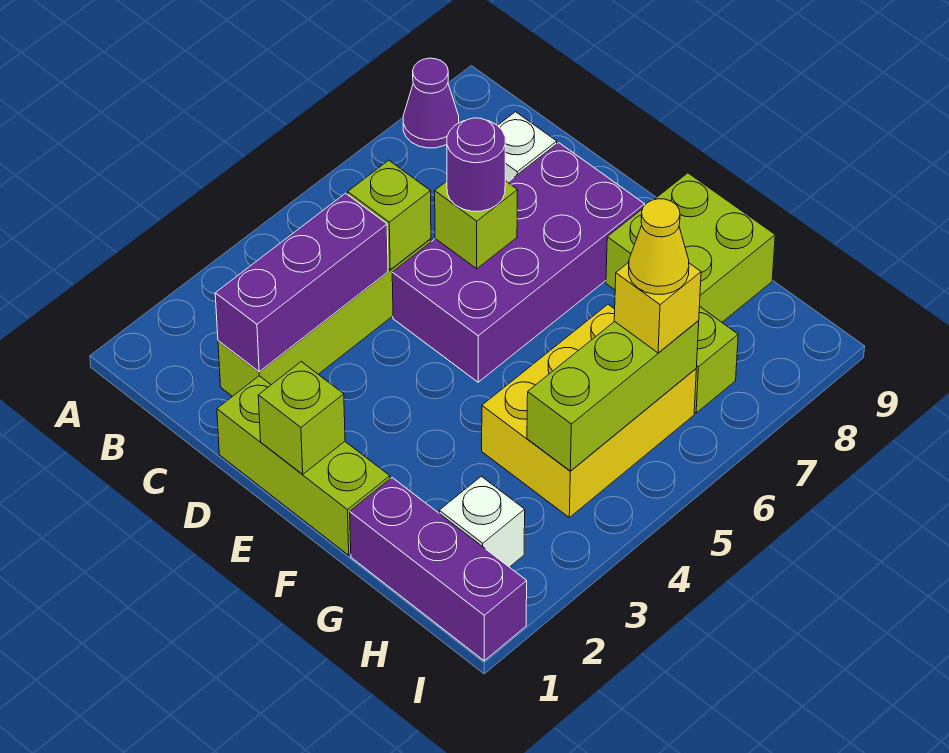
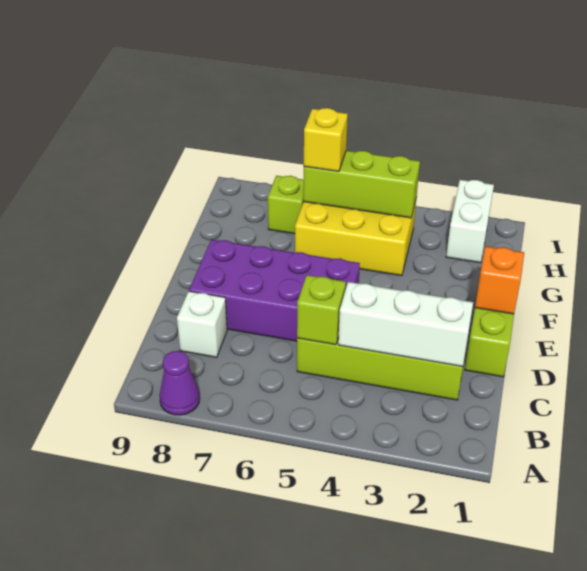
purple brick C2:C4 level 2 -> white brick C2:C4 level 2
lime brick D6 level 2 -> none
purple round brick D6 level 3 -> none
lime brick E1 level 2 -> orange brick E1 level 2
lime brick F8:G9 level 1 -> none
purple brick G1:I1 level 1 -> none
white brick H2 level 1 -> white brick H2:I2 level 1
yellow cone H6 level 4 -> none

